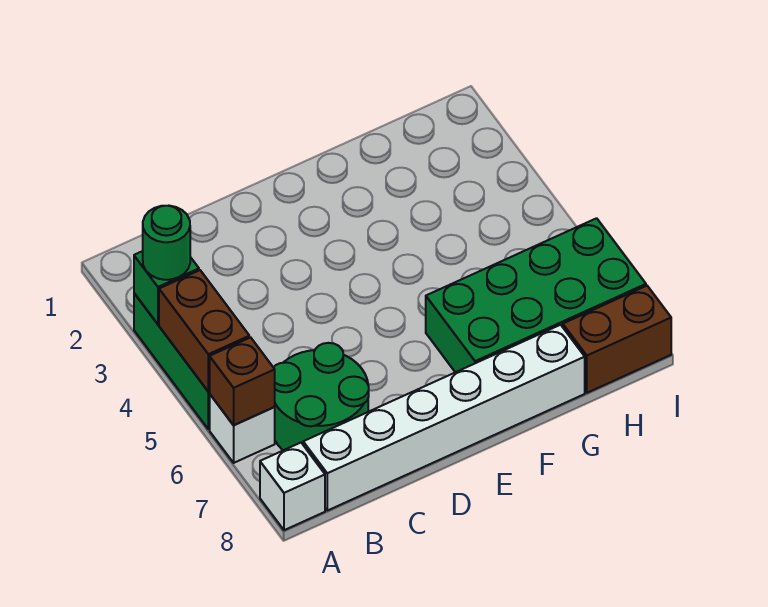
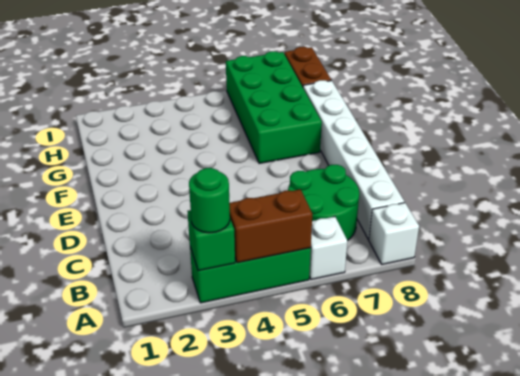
brown brick A6 level 2 -> none

